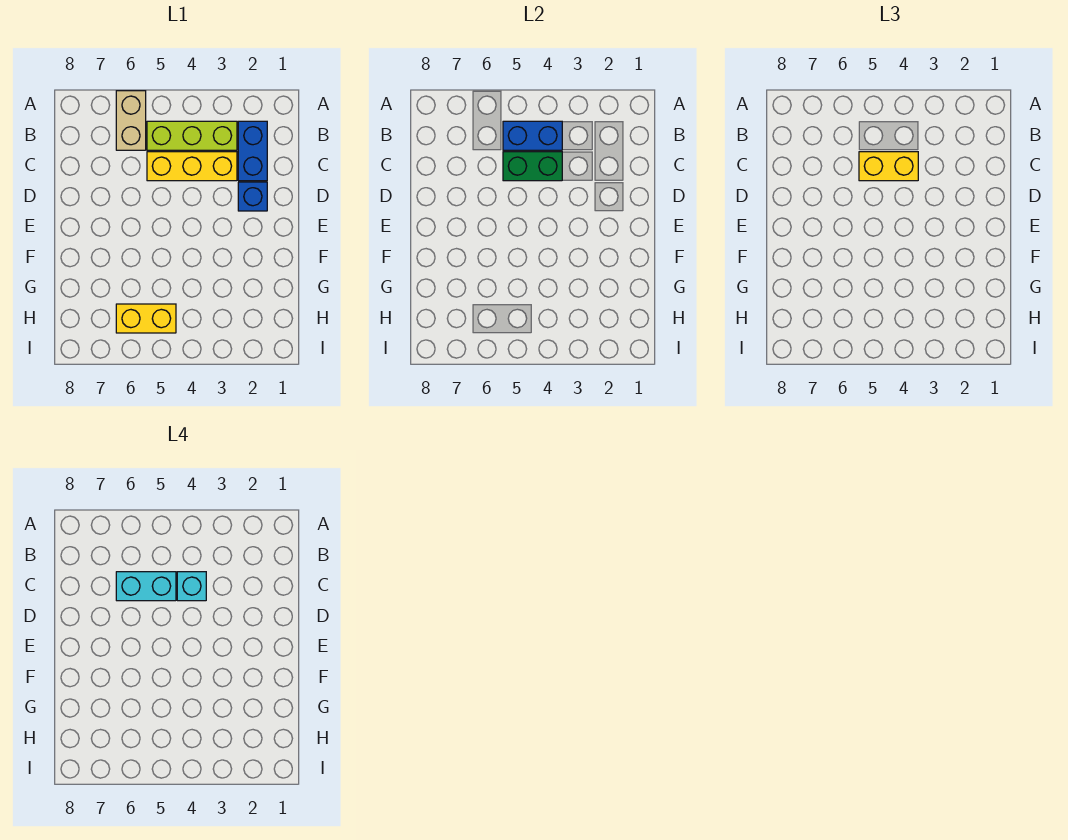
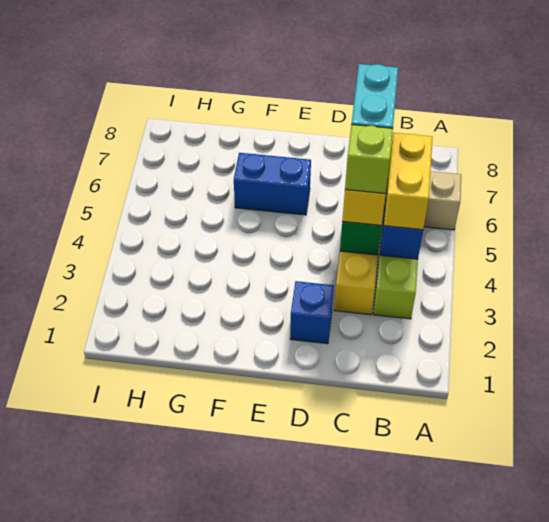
blue brick B2:C2 level 1 -> blue brick E6:F6 level 1
cyan brick C4 level 4 -> lime brick C4 level 4
yellow brick H5:H6 level 1 -> yellow brick B4:B5 level 3

